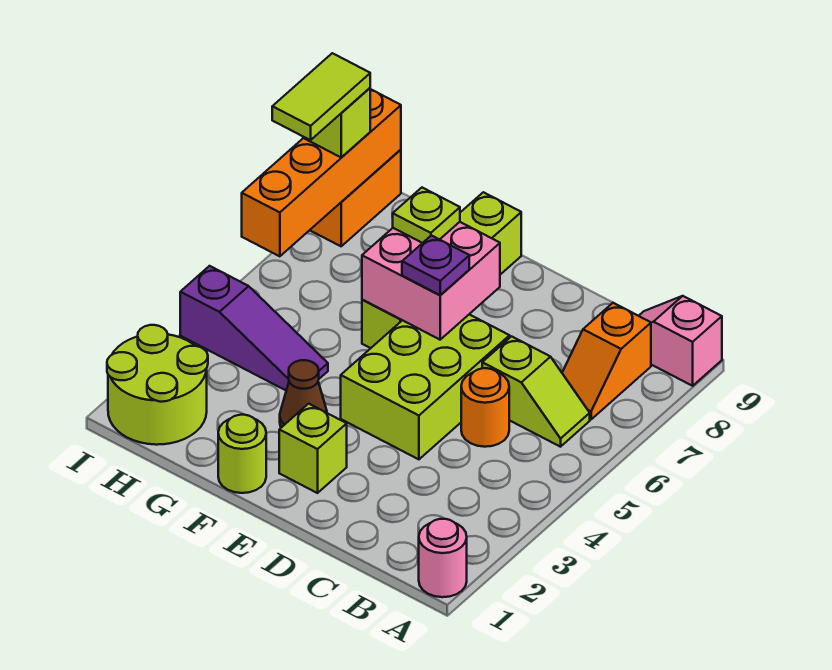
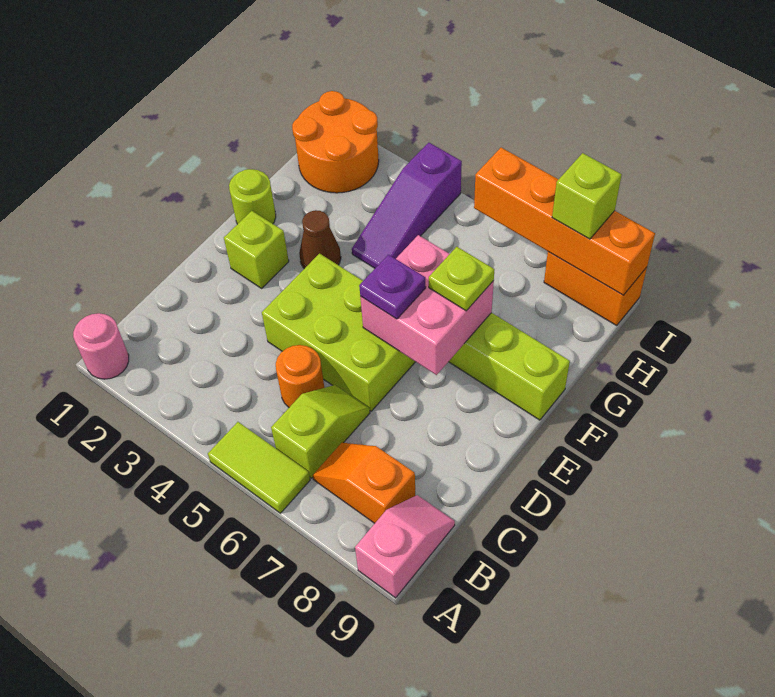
lime slope B6:C6 level 1 top C -> lime slope B6:C6 level 1 top B
lime round brick H1:I2 level 1 -> orange round brick H1:I2 level 1
lime tile I7:I8 level 4 -> lime tile A5:A6 level 1

